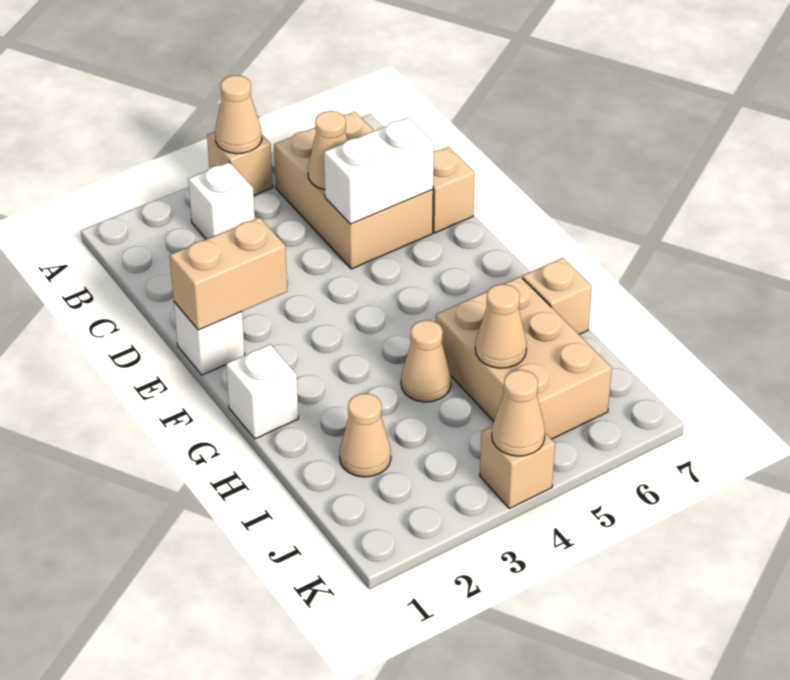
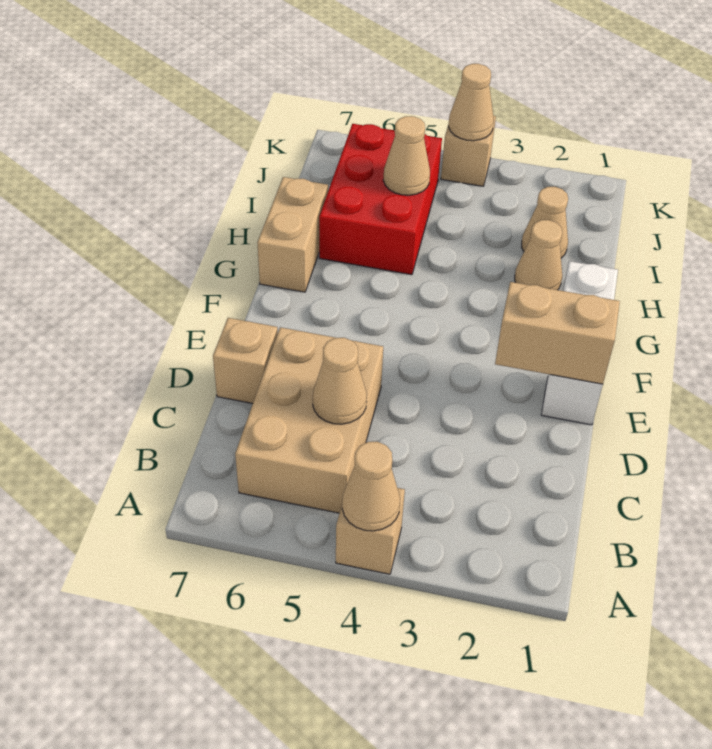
white brick B3 level 1 -> none
white brick D5:D6 level 2 -> none
tan cone H4 level 1 -> tan cone H2 level 1
tan brick H5:J6 level 1 -> red brick H5:J6 level 1
tan brick H7 level 1 -> tan brick G7:H7 level 1

